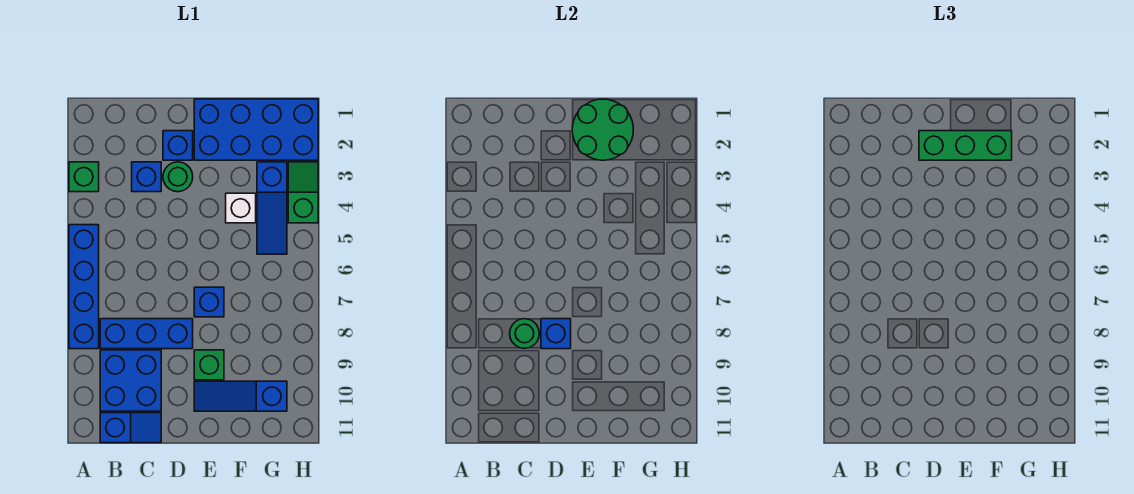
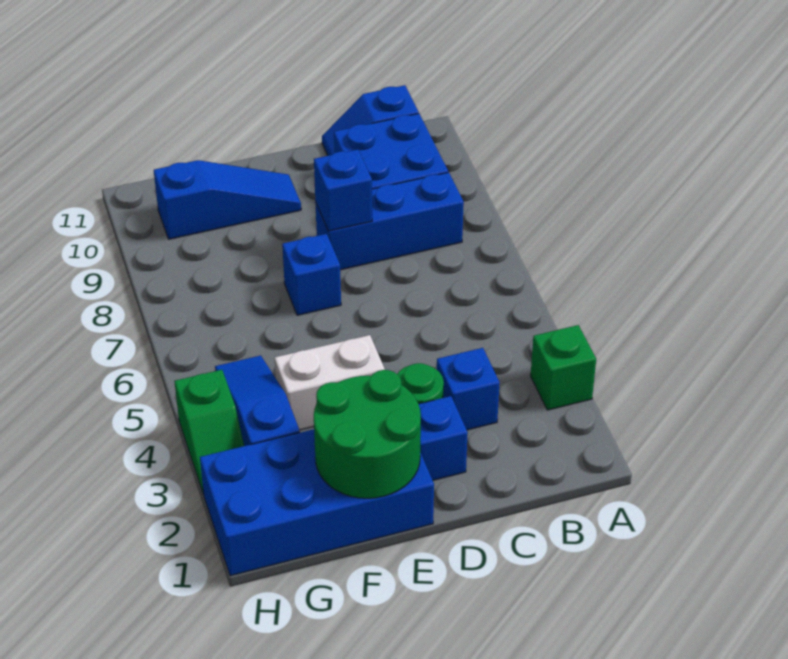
blue brick A5:A8 level 1 -> none
green round brick C8 level 2 -> none
green brick D2:F2 level 3 -> none
green brick E9 level 1 -> none
white brick F4 level 1 -> white brick E4:F4 level 1

